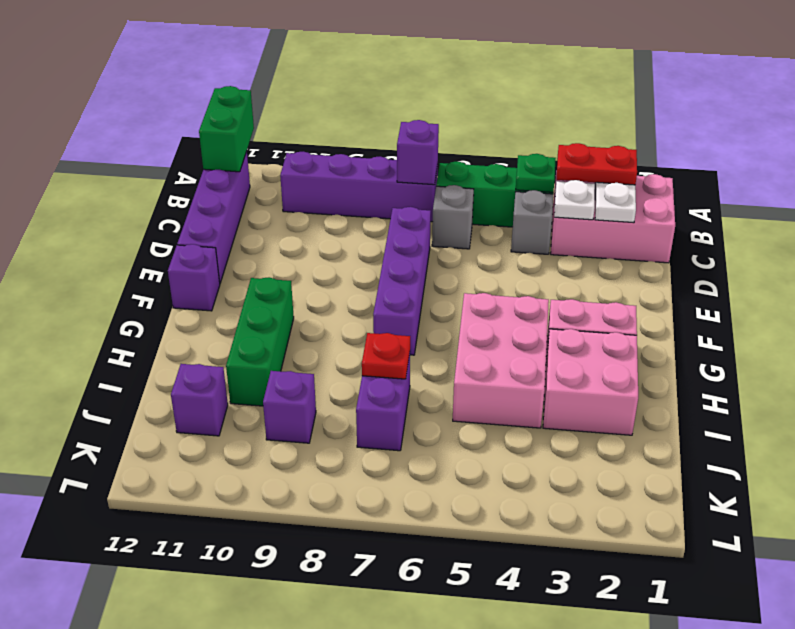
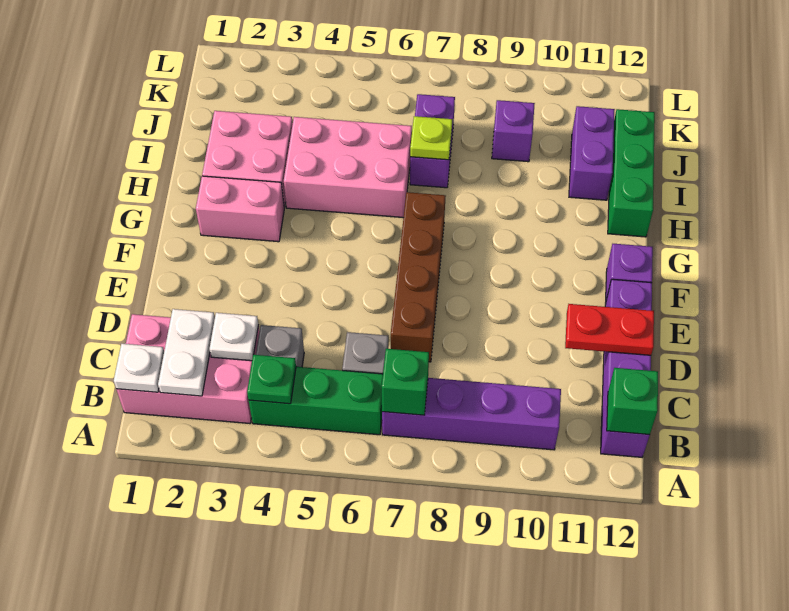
green brick A12:B12 level 2 -> green brick B12 level 2
none -> white plate B1 level 2
red plate B2:B3 level 3 -> red plate D11:D12 level 2
purple brick B7 level 2 -> green brick B7 level 2
purple brick D7:G7 level 1 -> brown brick D7:G7 level 1
pink brick G4:I5 level 1 -> pink brick H4:I6 level 1
green brick G10:I10 level 1 -> green brick H12:J12 level 1
red plate I7 level 2 -> lime plate I7 level 2
purple brick J11 level 1 -> purple brick I11:J11 level 1

